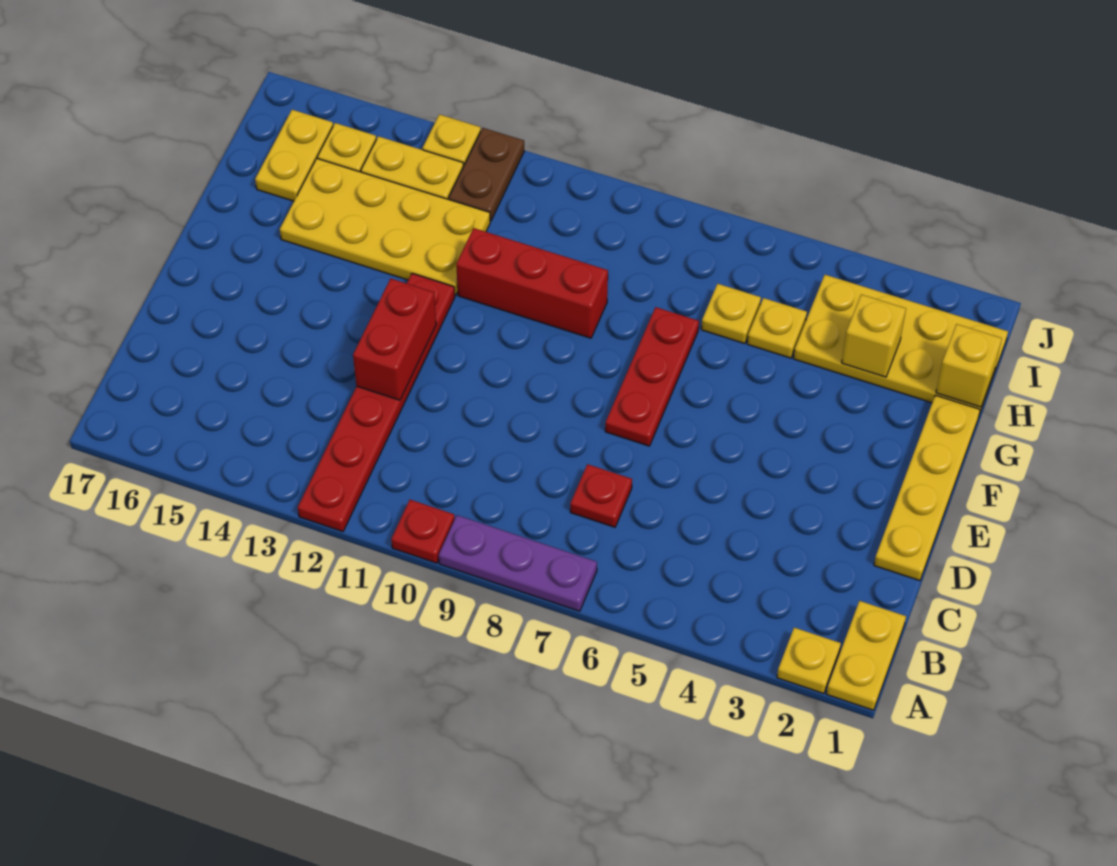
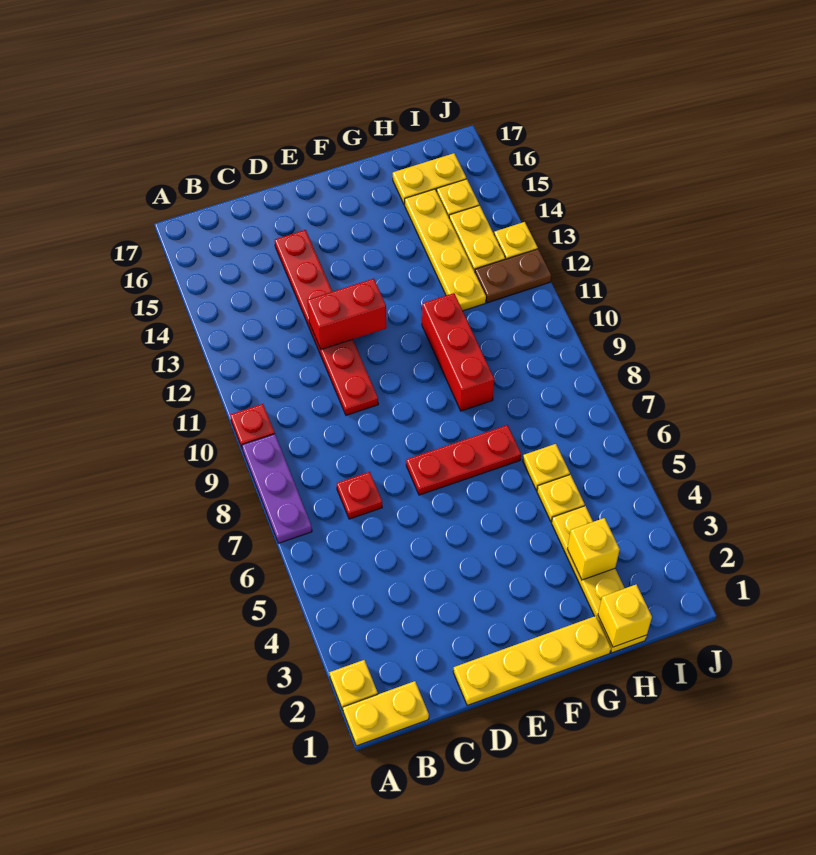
red plate A12:F12 level 1 -> red plate D10:D15 level 1
yellow plate G12:H15 level 1 -> yellow plate H12:H15 level 1
yellow plate H1:I4 level 1 -> yellow plate H1:H4 level 1

